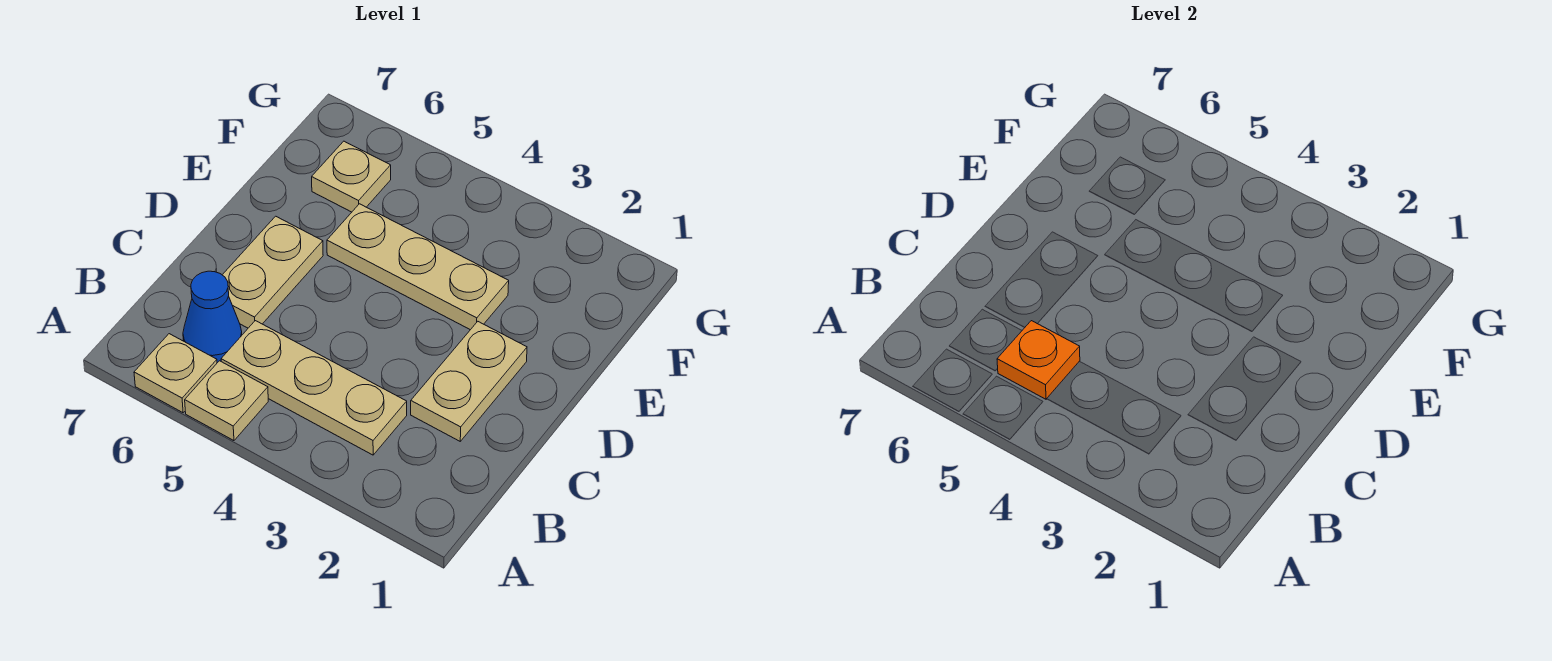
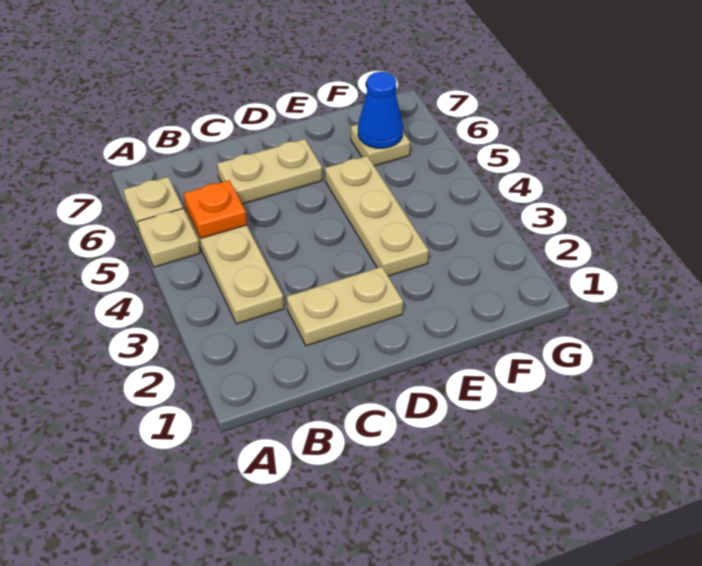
blue cone B6 level 1 -> blue cone F6 level 2

